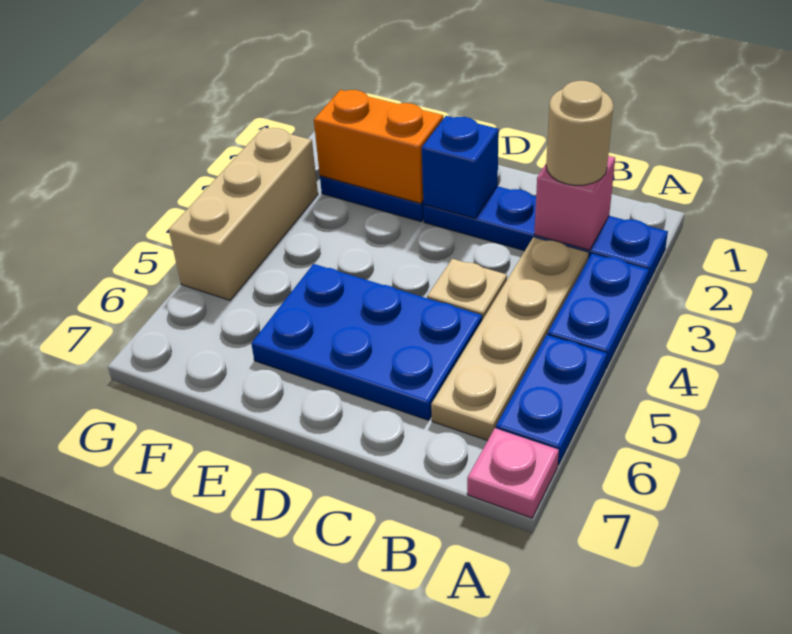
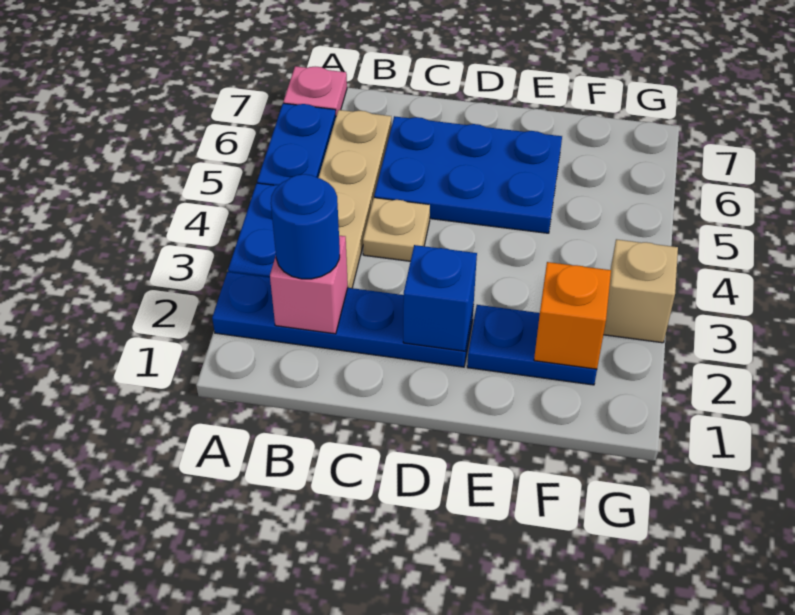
tan round brick B2 level 3 -> blue round brick B2 level 3
orange brick E2:F2 level 2 -> orange brick F2 level 2
tan brick G3:G5 level 1 -> tan brick G3 level 1

